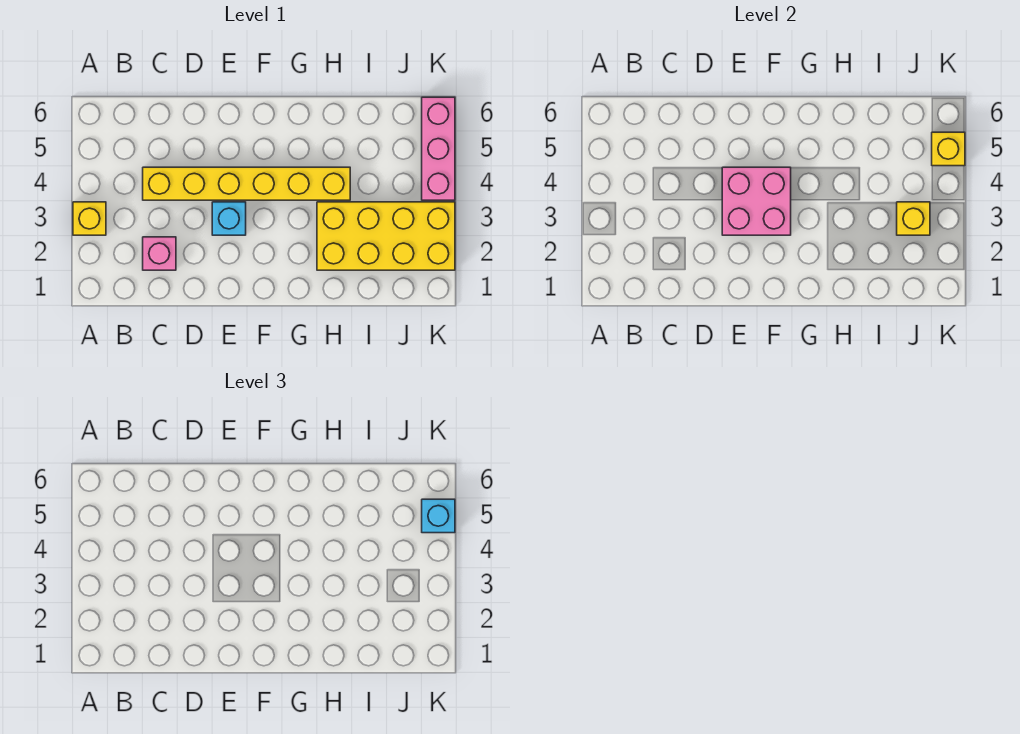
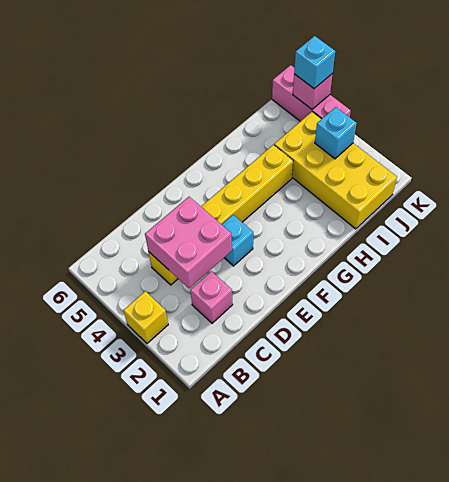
pink brick E3:F4 level 2 -> pink brick C3:D4 level 2
yellow brick H2:K3 level 1 -> yellow brick I1:J4 level 1
yellow brick J3 level 2 -> cyan brick J3 level 2
yellow brick K5 level 2 -> pink brick K5 level 2

